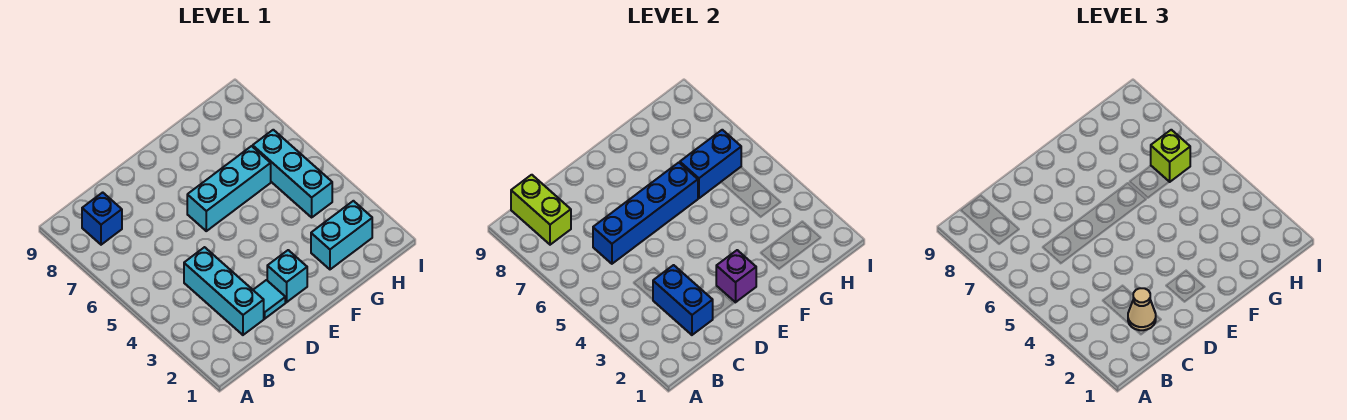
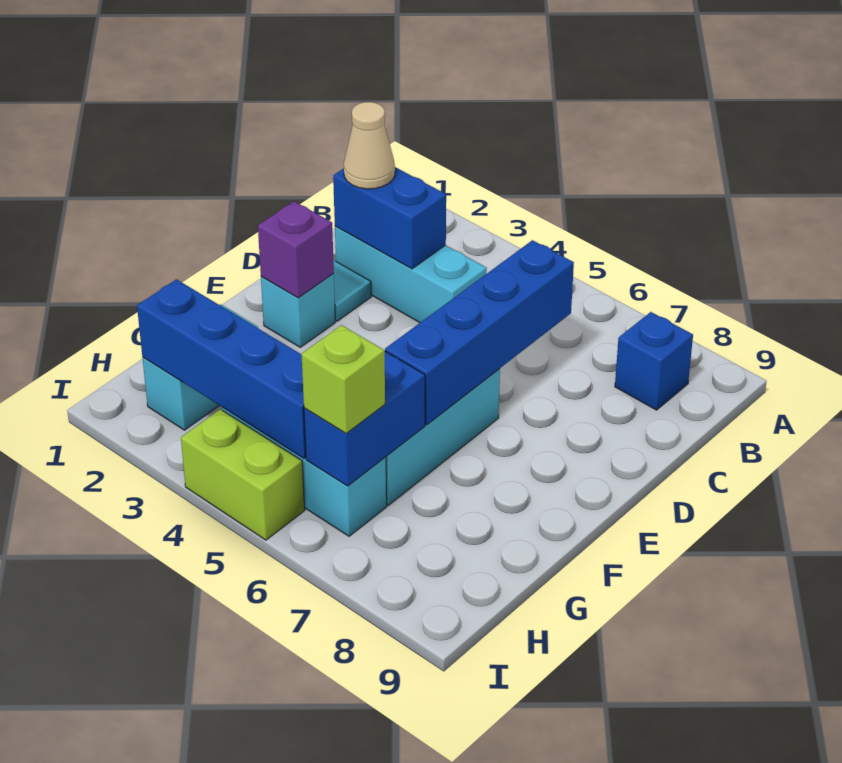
lime brick B8:B9 level 2 -> lime brick I4:I5 level 1
none -> blue brick H2:H5 level 2

